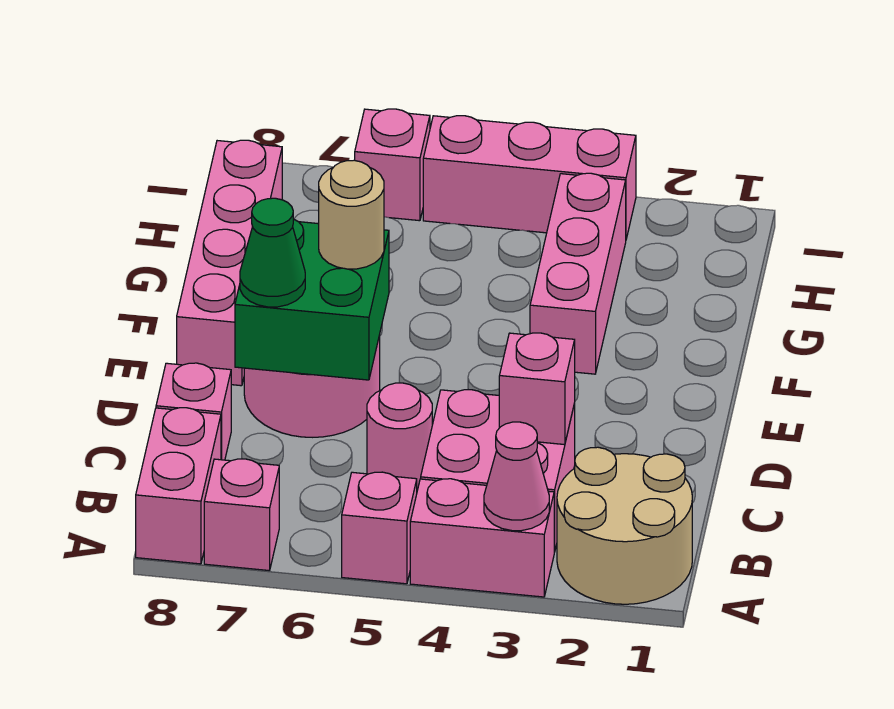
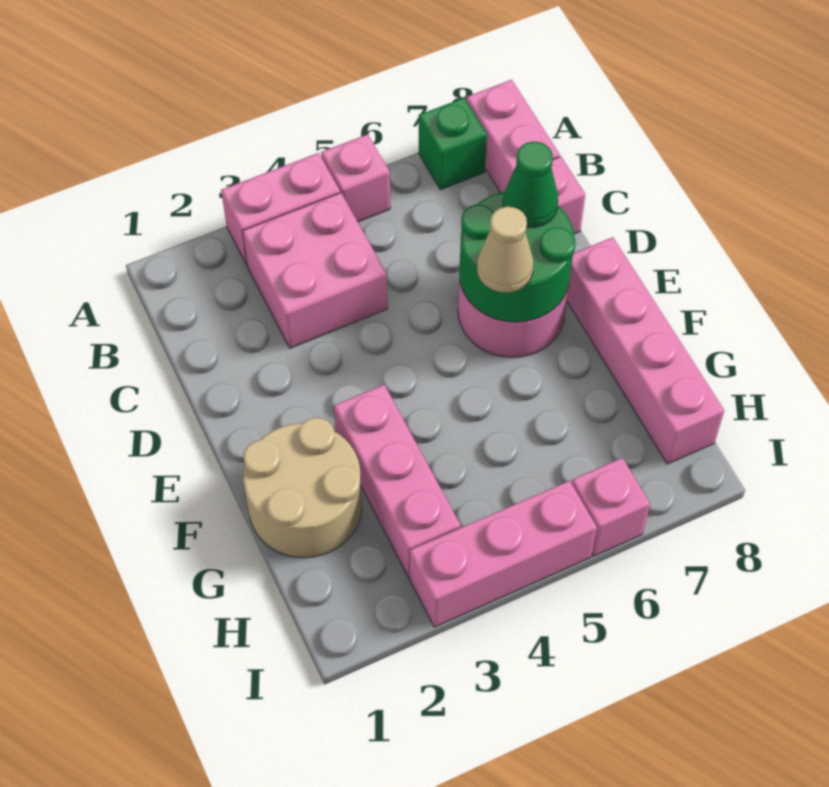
tan round brick A1:B2 level 1 -> tan round brick F1:G2 level 1
pink cone A3 level 2 -> none
pink brick A7 level 1 -> green brick A7 level 1
pink brick C3 level 2 -> none
pink round brick C5 level 1 -> none
green brick D6:E7 level 2 -> green round brick D6:E7 level 2
tan round brick E6 level 3 -> tan cone E6 level 3

